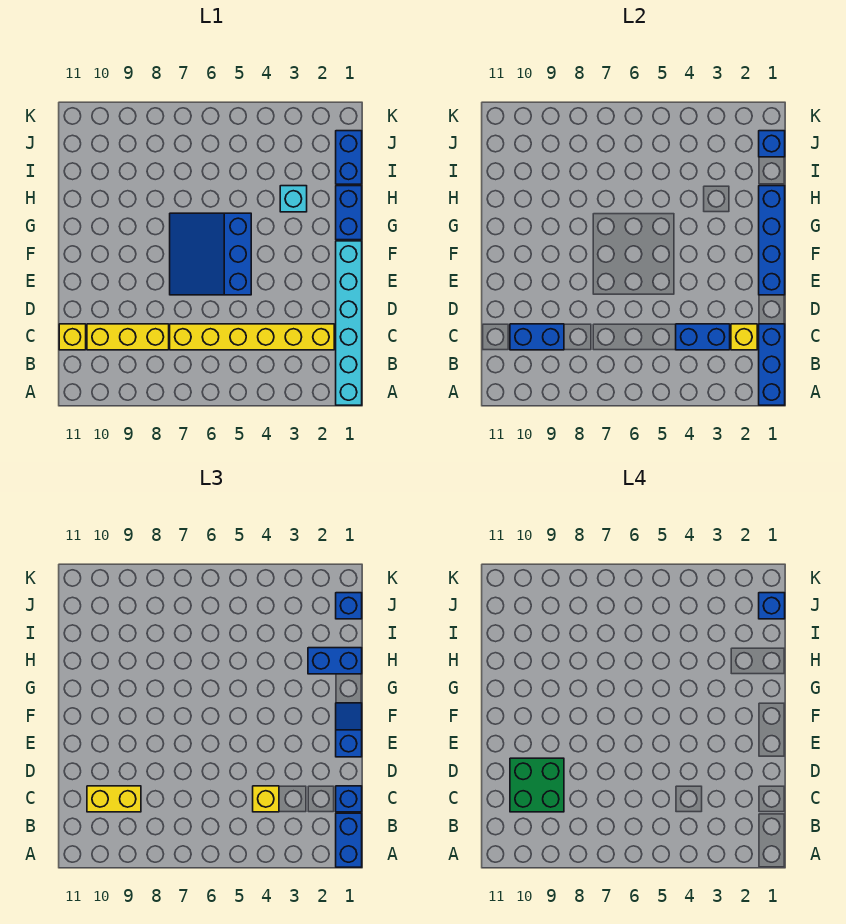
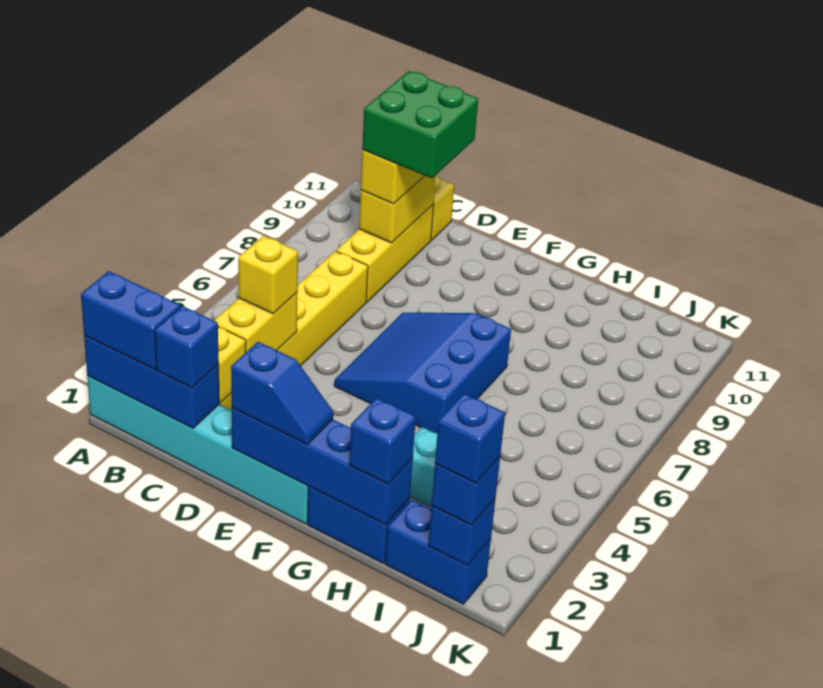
blue brick C3:C4 level 2 -> yellow brick C3:C4 level 2
blue brick C9:C10 level 2 -> yellow brick C9:C10 level 2
blue slope E5:G7 level 1 top 5 -> blue slope E5:G7 level 1 top G
blue brick H1:H2 level 3 -> blue brick H1 level 3

